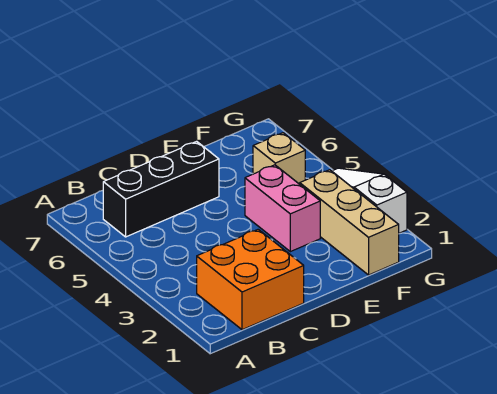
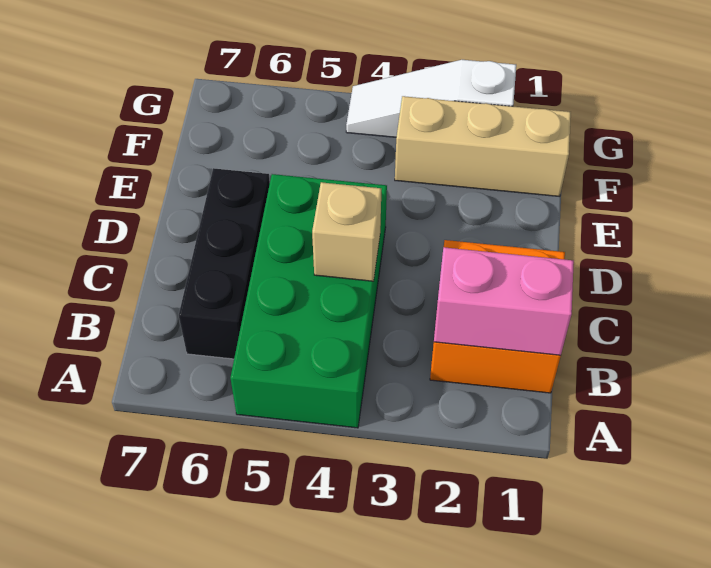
none -> green brick A4:D5 level 1
pink brick E3:E4 level 1 -> pink brick B1:B2 level 2
tan brick F5 level 1 -> tan brick C4 level 2

